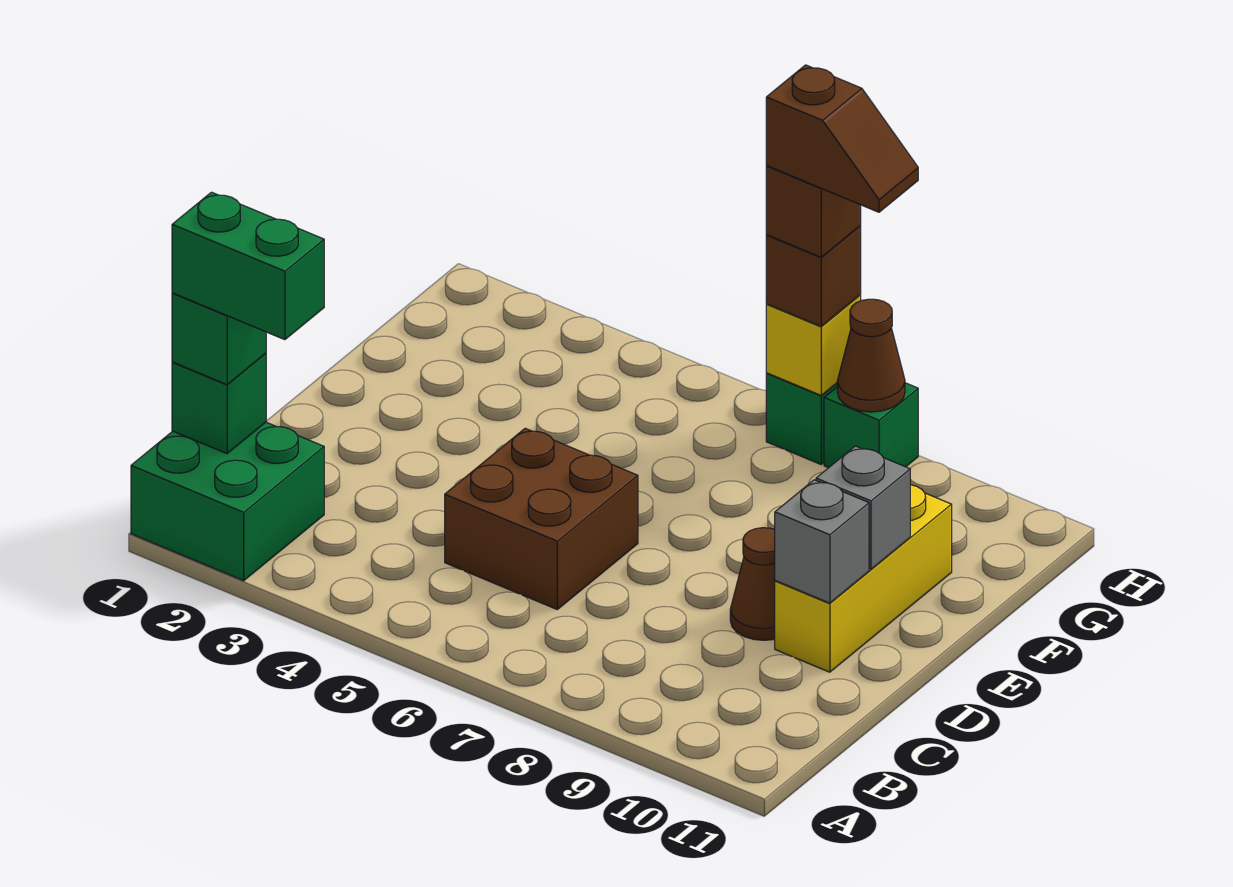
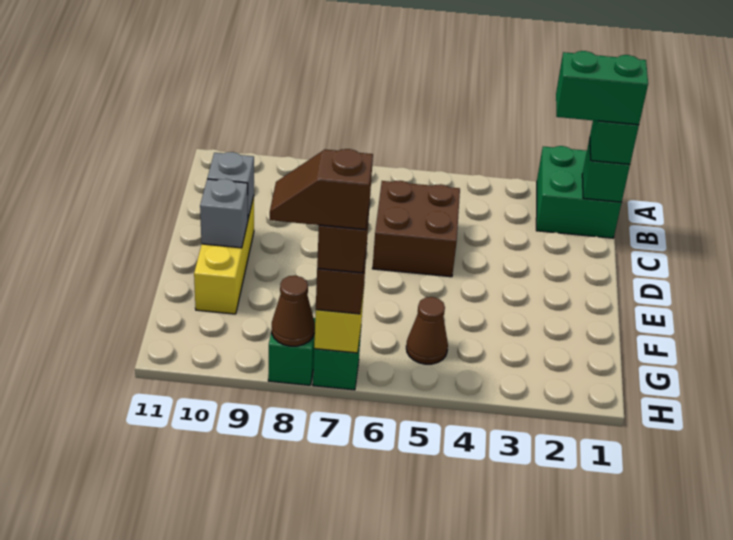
brown cone D9 level 1 -> brown cone G5 level 1

